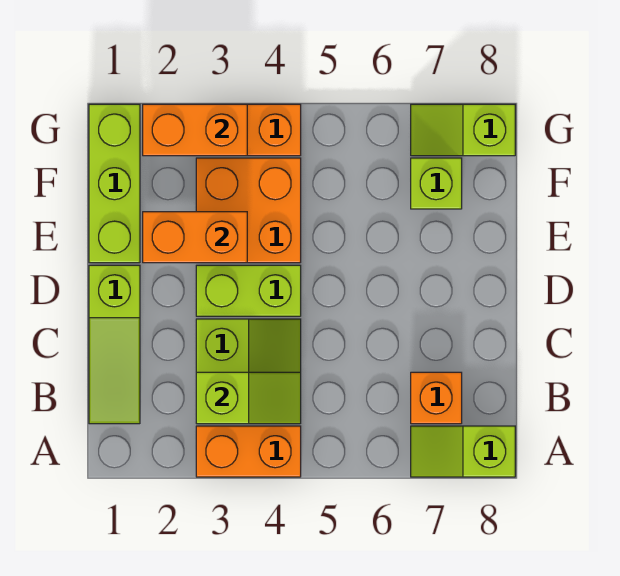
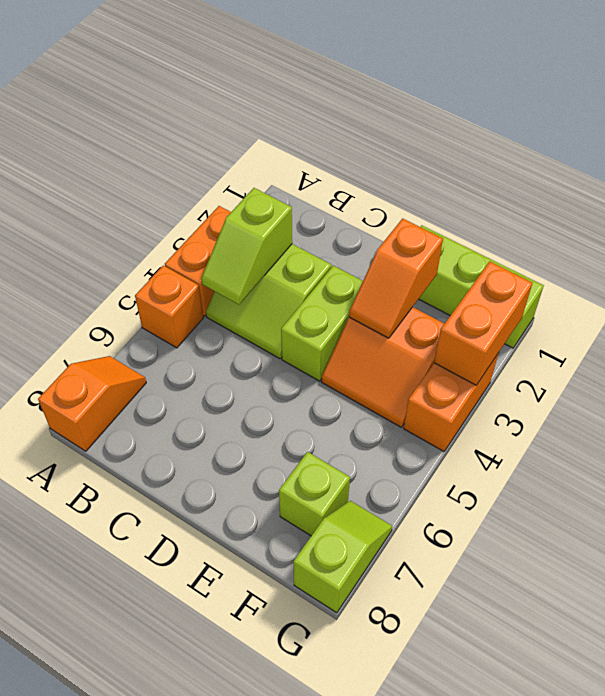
lime slope A7:A8 level 1 top 8 -> orange slope A7:A8 level 1 top 8
lime slope B1:D1 level 1 top D -> none
orange brick B7 level 1 -> orange brick A5 level 1
orange brick E2:E3 level 2 -> orange slope E2:E3 level 2 top 2
orange brick E3:F4 level 1 -> orange slope E3:F4 level 1 top 3

